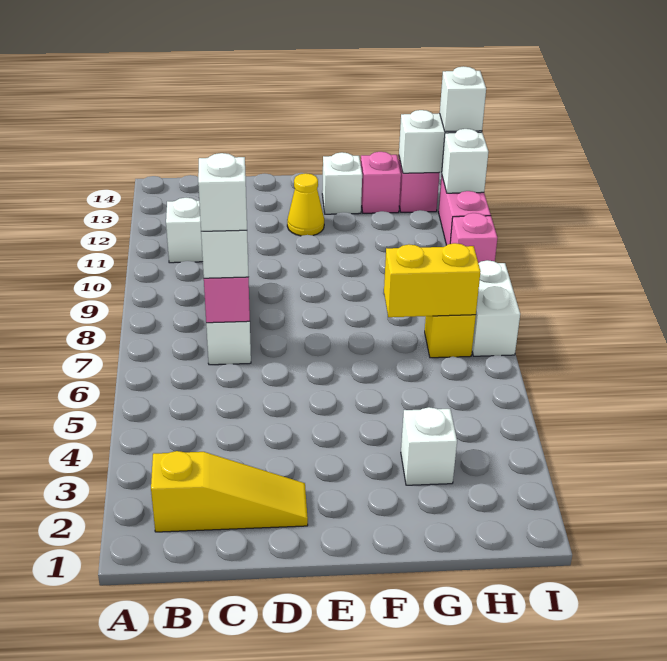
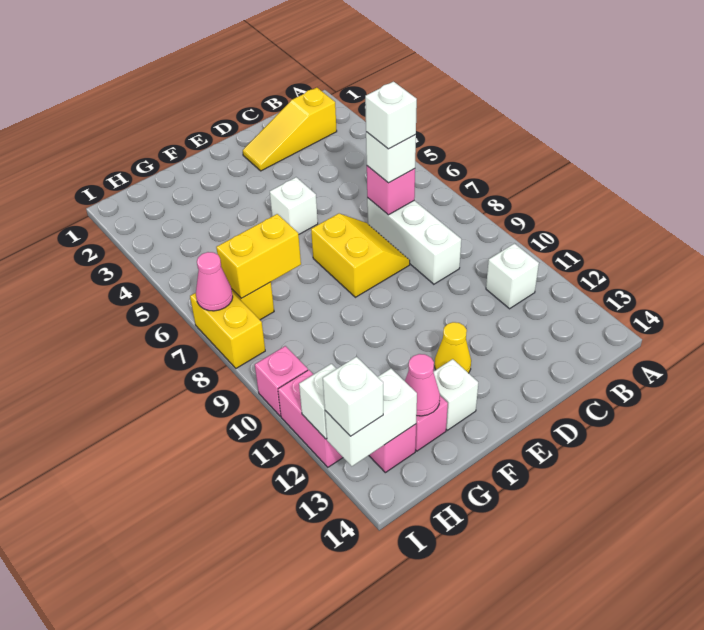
none -> yellow slope D7:E8 level 1 top E
white brick G3 level 1 -> white brick E5 level 1
none -> pink cone G13 level 2
white brick I7:I8 level 1 -> yellow brick I7:I8 level 1
none -> pink cone I7 level 2

